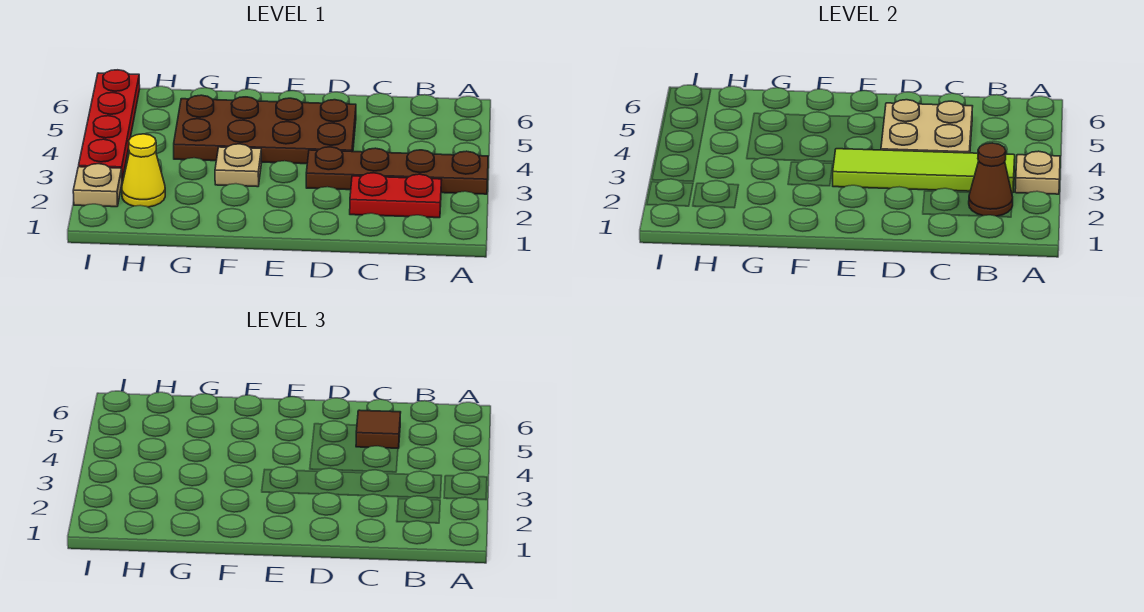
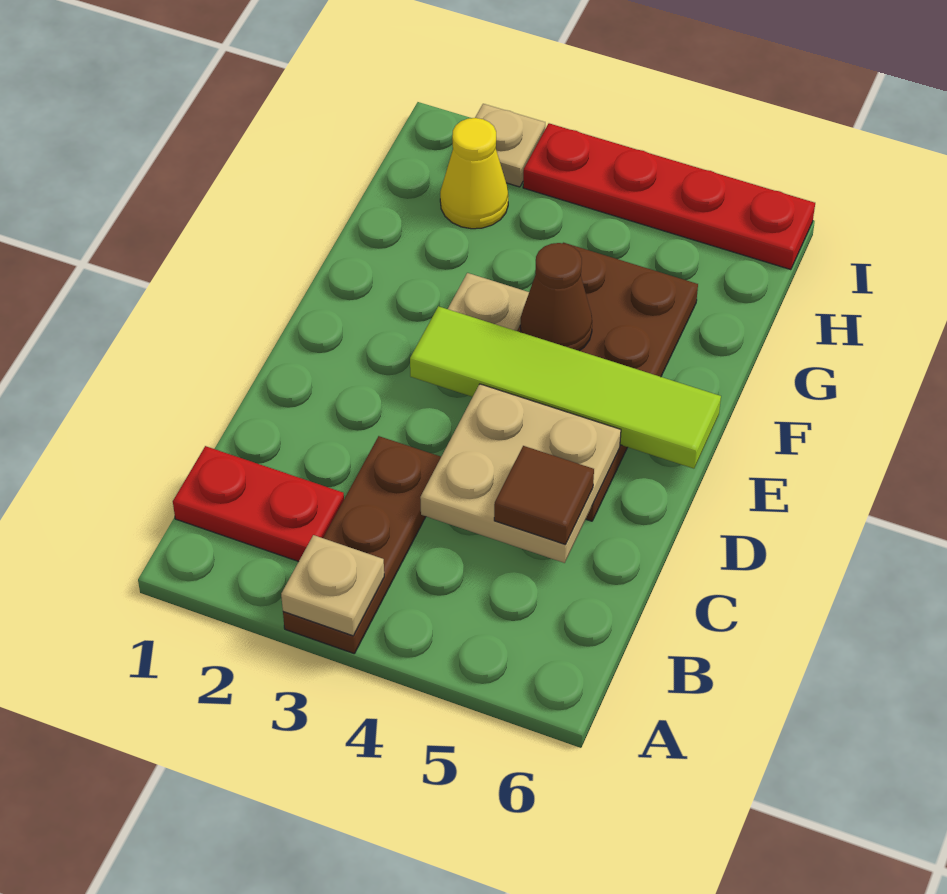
brown plate A3:D3 level 1 -> brown plate A3:C3 level 1
red plate B2:C2 level 1 -> red plate B1:B2 level 1
brown cone B2 level 2 -> brown cone F4 level 2
lime tile B3:E3 level 2 -> lime tile E3:E6 level 2

